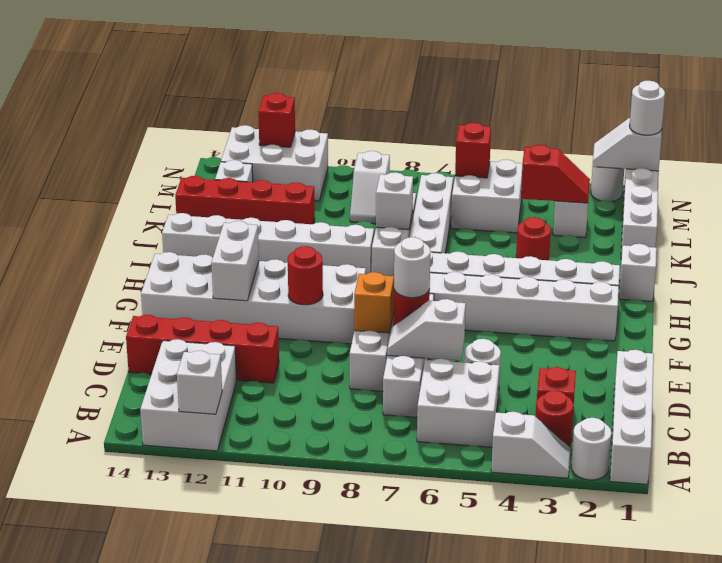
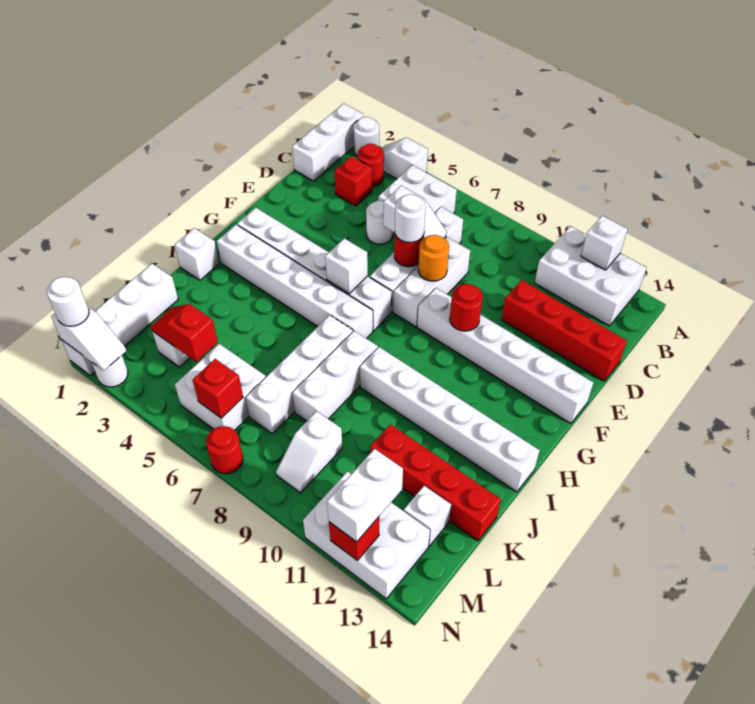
white brick A1:D1 level 1 -> white brick A1:C1 level 1
white brick A12:C13 level 1 -> white brick A11:B13 level 1
orange brick E8 level 2 -> orange round brick E8 level 2
white brick F9:G14 level 1 -> white brick F9:F14 level 1
white brick F12:G12 level 2 -> white brick M12:N12 level 3
red round brick J4 level 1 -> red round brick N7 level 1
white brick J8 level 2 -> white brick G6 level 2
white slope L9:M9 level 1 top M -> white slope L9:M9 level 1 top L

